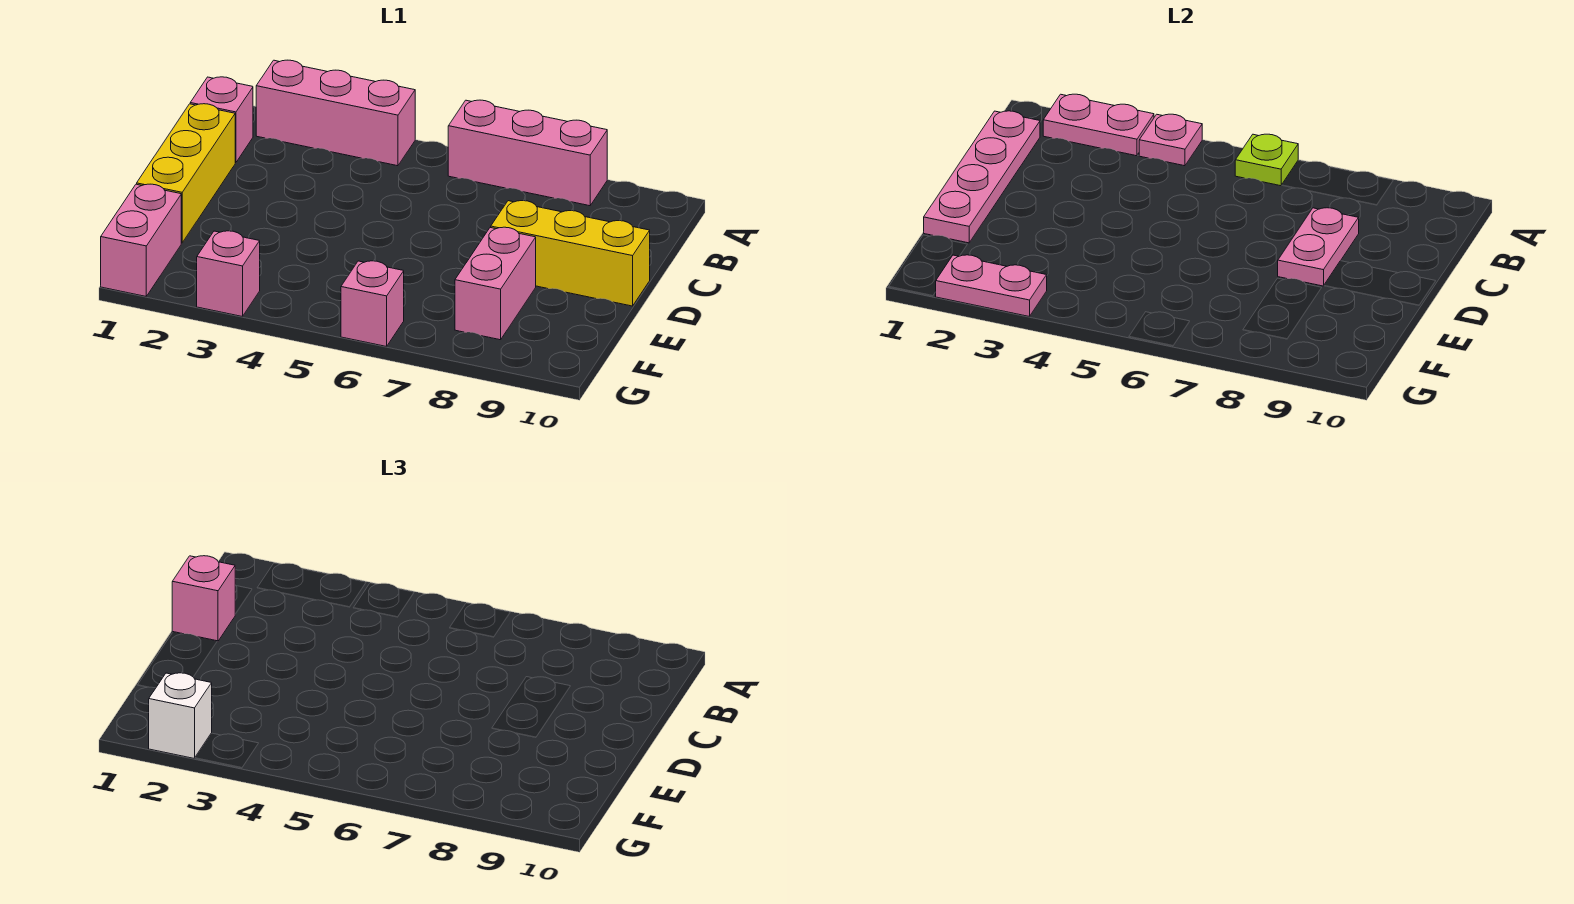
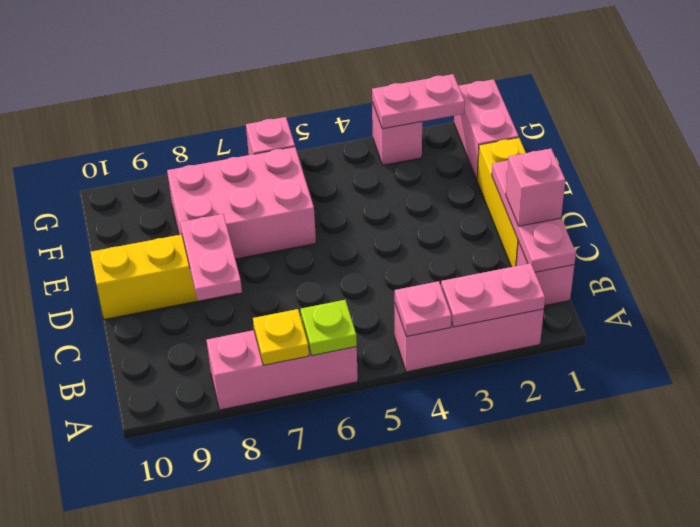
none -> yellow plate A7 level 2
pink plate B1:E1 level 2 -> pink plate B1:D1 level 2
pink brick E8:F8 level 1 -> pink brick E6:F8 level 1
white brick G2 level 3 -> none

